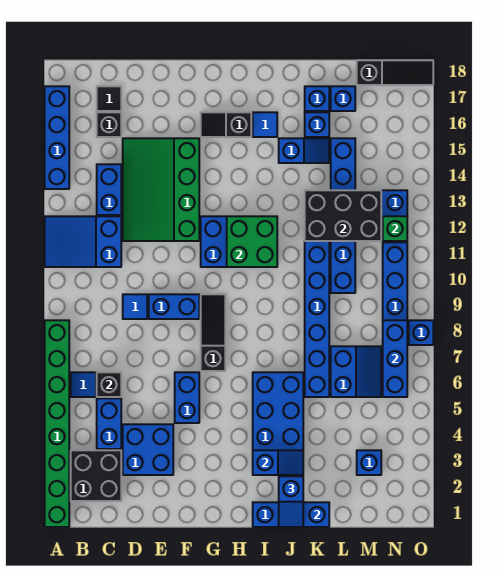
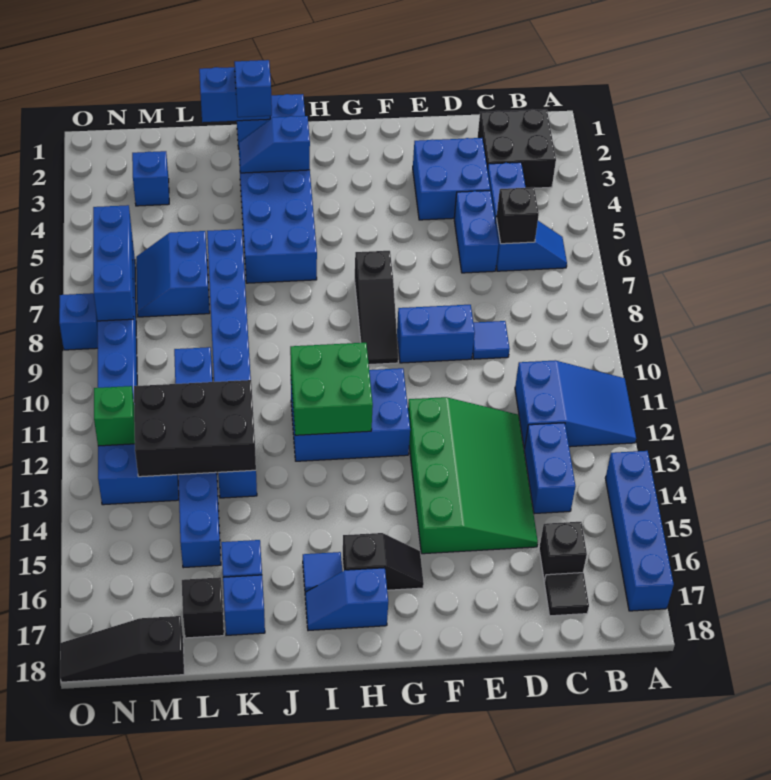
green brick A1:A8 level 1 -> none
blue brick F5:F6 level 1 -> blue brick D5:D6 level 1
blue slope J15:K15 level 1 top J -> blue slope H17:I17 level 1 top H
blue brick L17 level 1 -> black brick L17 level 1

